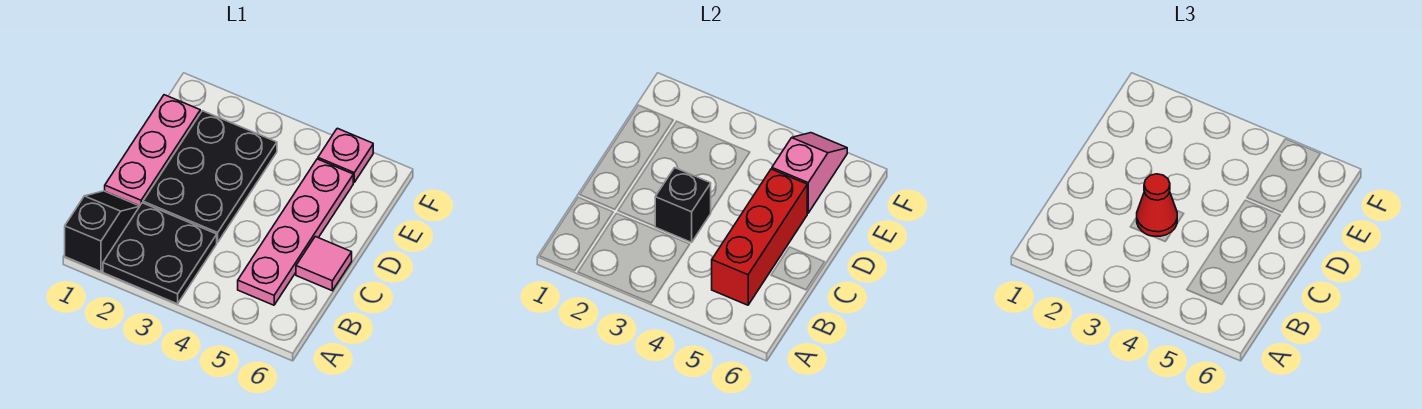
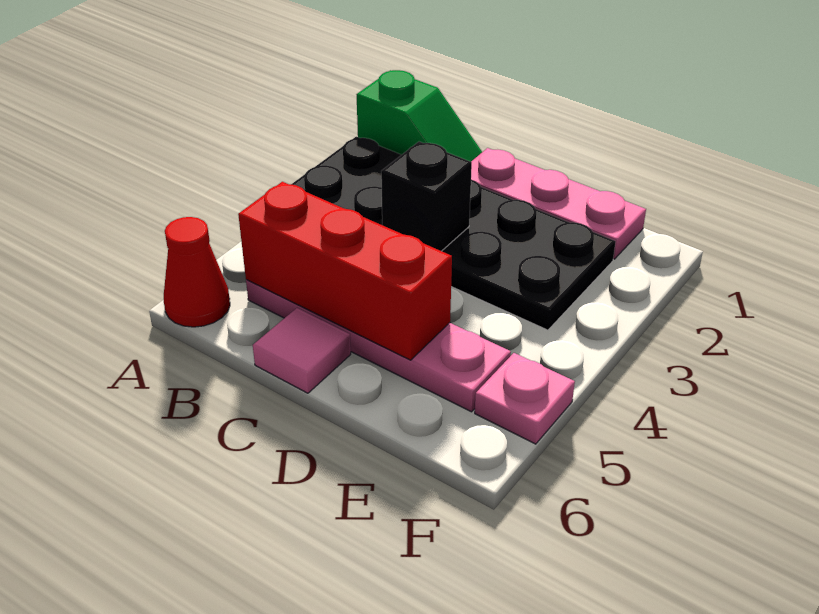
black slope A1:B1 level 1 top A -> green slope A1:B1 level 1 top A
red cone C3 level 3 -> red cone A6 level 1
pink slope E5:F5 level 2 top E -> none

